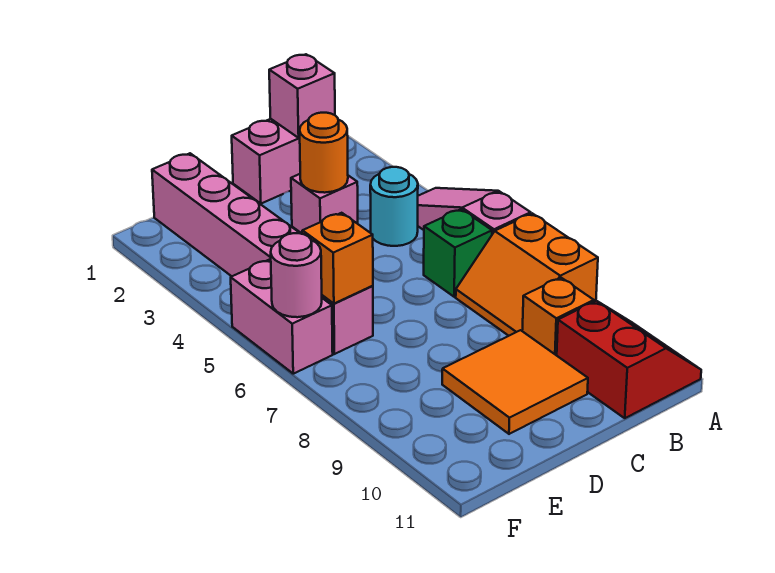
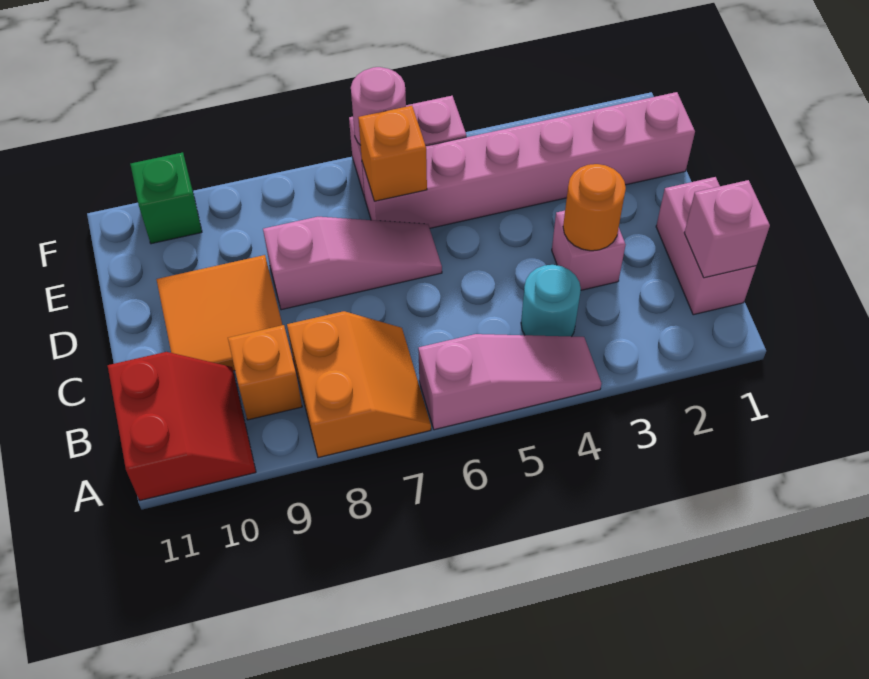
orange slope A7:B8 level 1 top A -> orange slope A7:B8 level 1 top 8
red slope A10:B11 level 1 top B -> red slope A10:B11 level 1 top 11
green brick B6 level 1 -> green brick F10 level 1
none -> pink slope D6:D8 level 1 top 8

